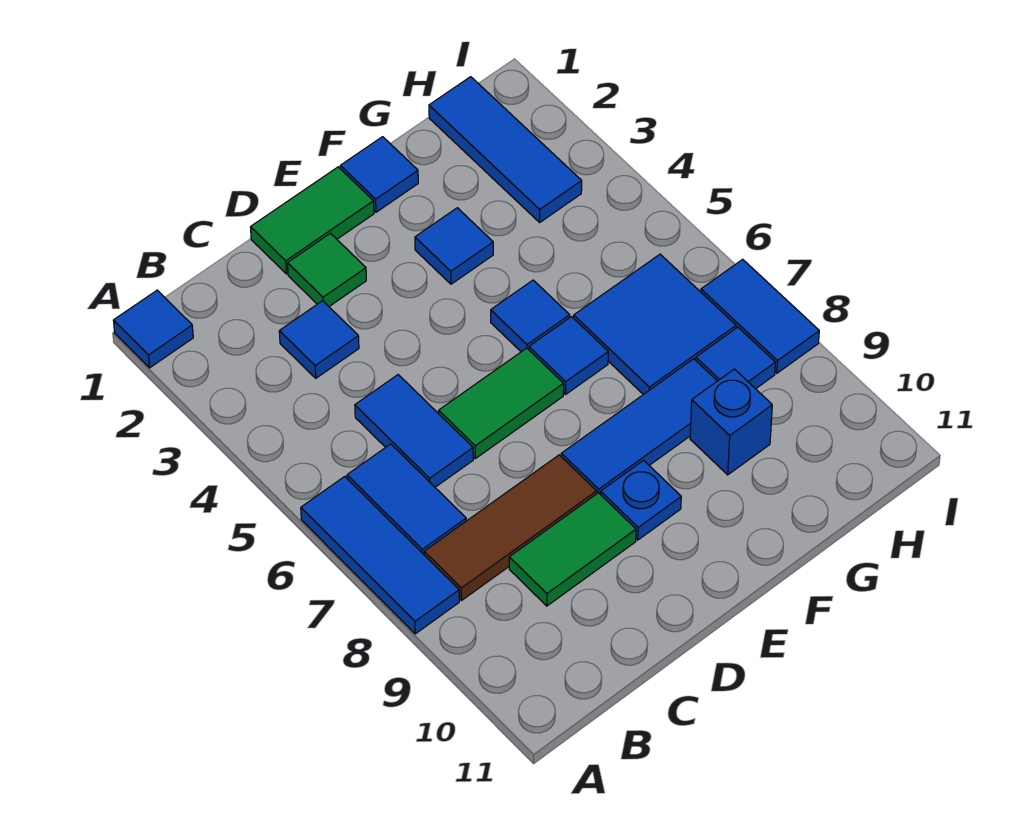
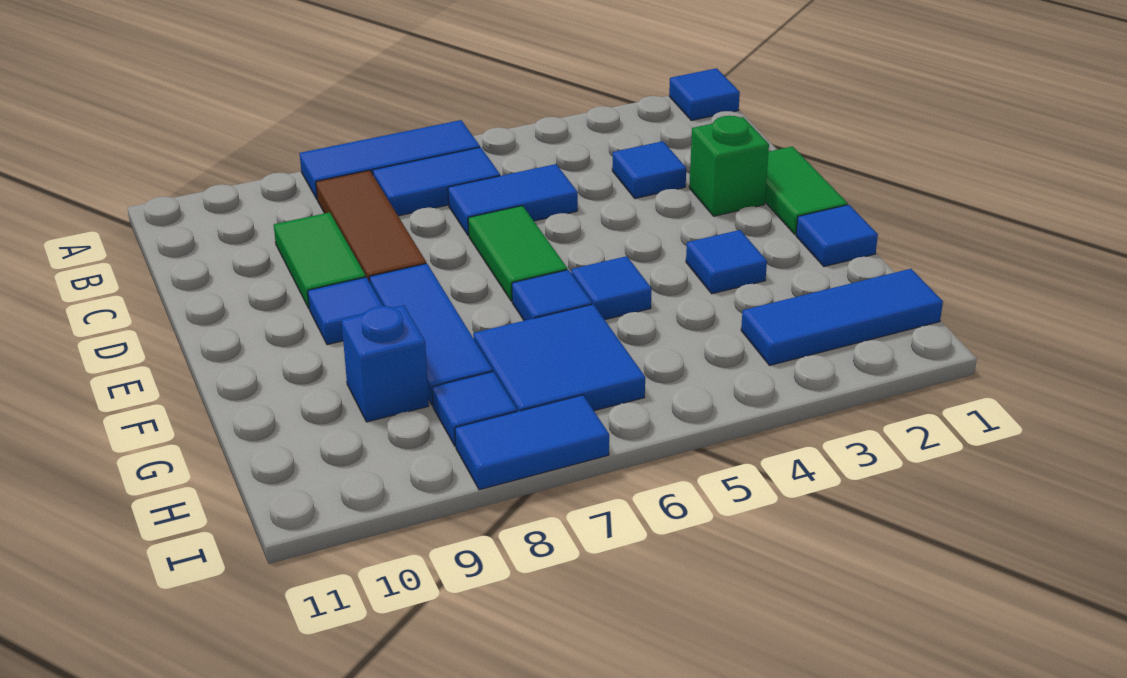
green tile D2 level 1 -> green brick D2 level 1
blue plate E9 level 1 -> blue tile E9 level 1

